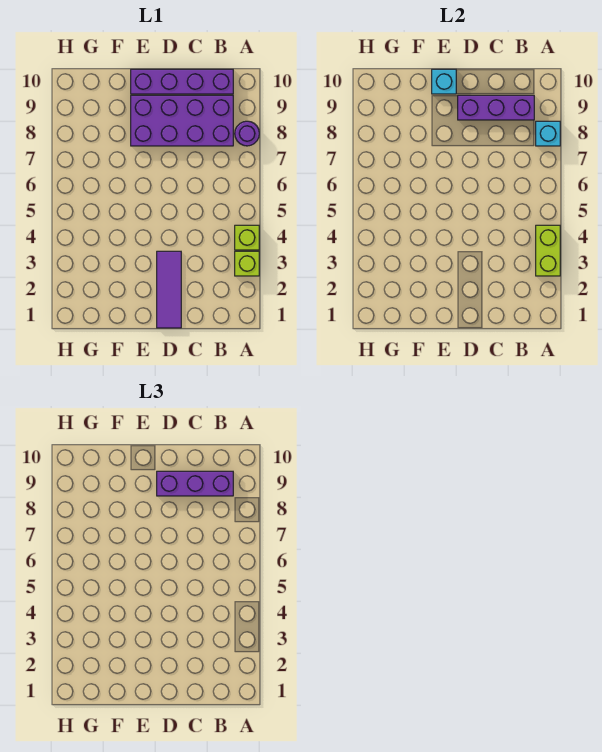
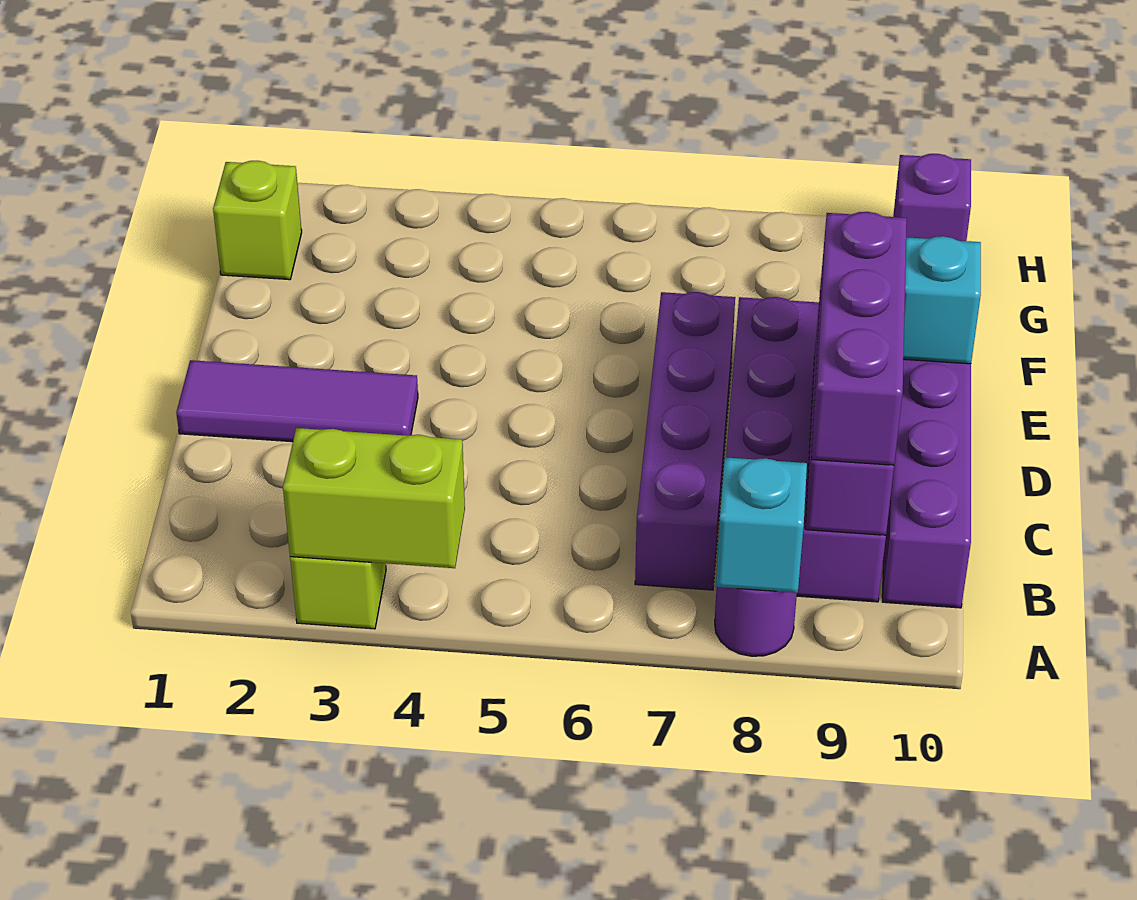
lime brick A4 level 1 -> lime brick G1 level 1
none -> purple brick B7:E7 level 1
none -> purple brick H10 level 1

